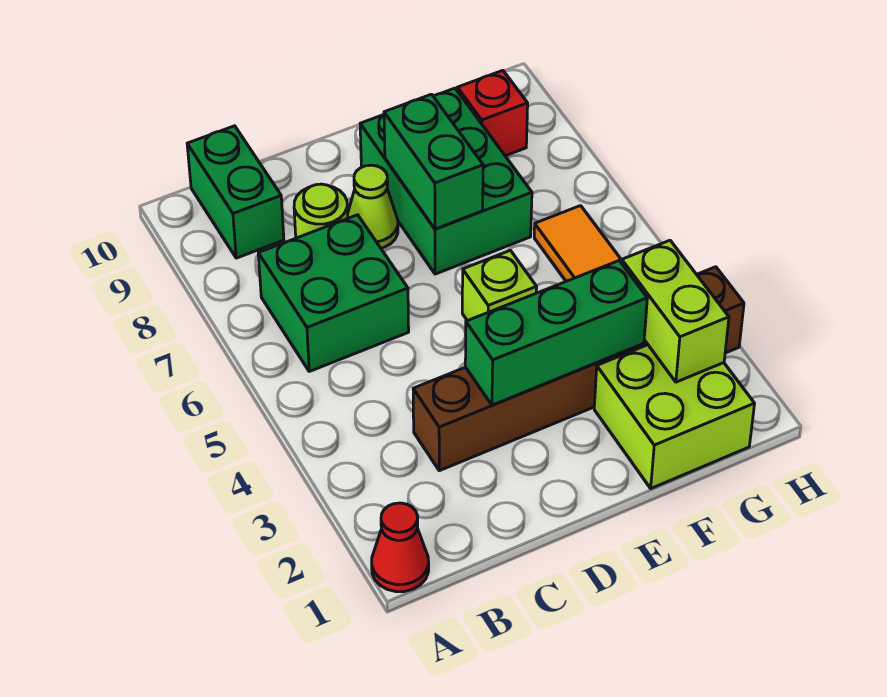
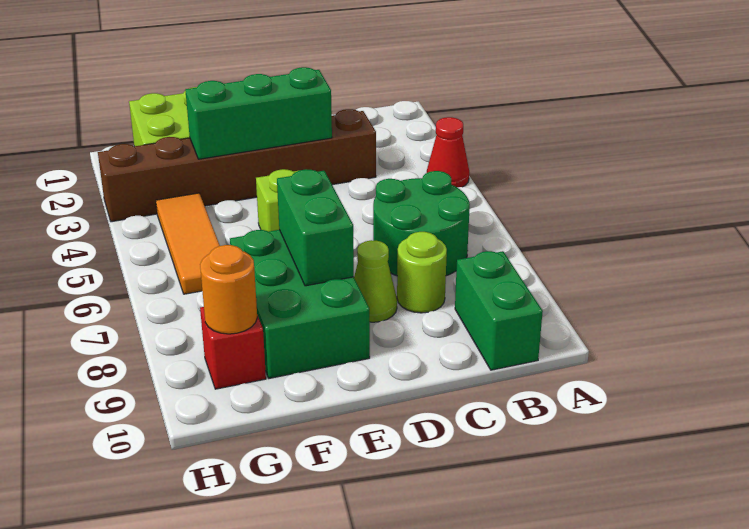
red cone A1 level 1 -> red cone A4 level 1
green brick B6:C7 level 1 -> green round brick B6:C7 level 1
lime brick G2:G3 level 2 -> none
none -> orange round brick G9 level 2

